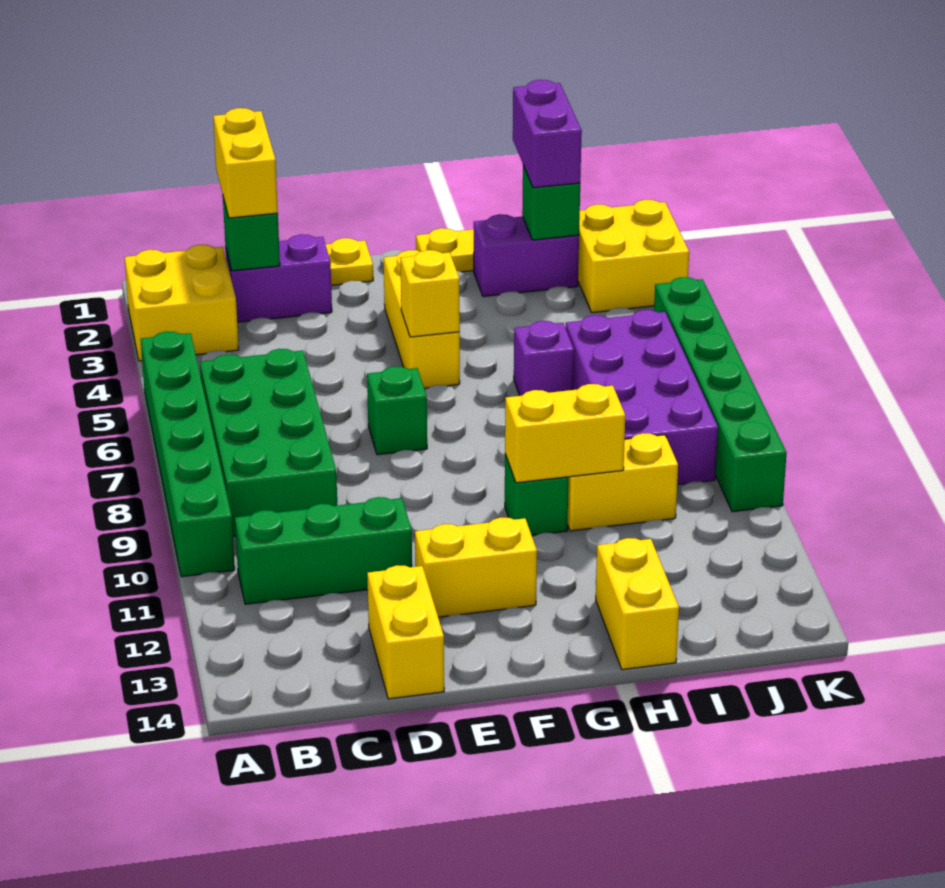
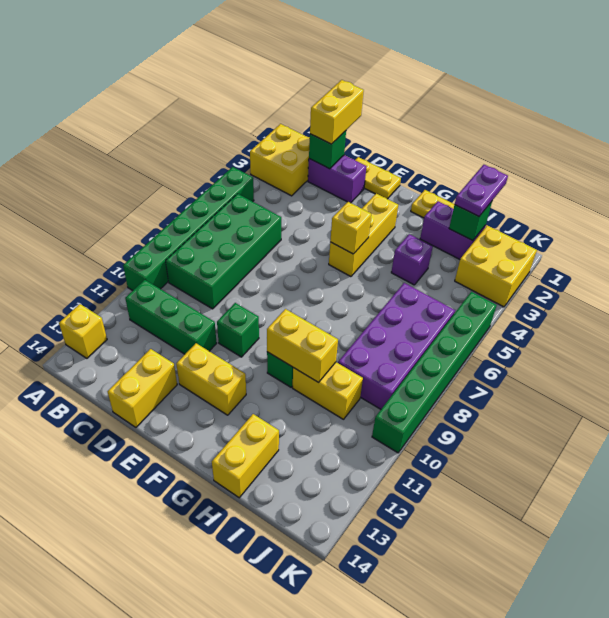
none -> yellow brick A13 level 1
green brick E7 level 1 -> green brick E10 level 1
purple brick H6 level 1 -> purple brick H4 level 1
purple brick I1:I2 level 3 -> purple plate I1:I2 level 3

